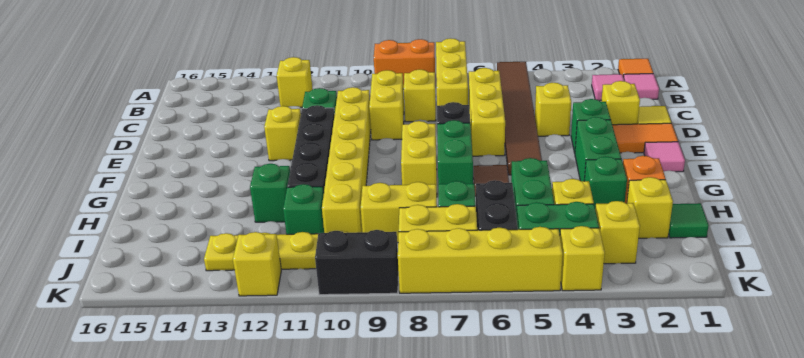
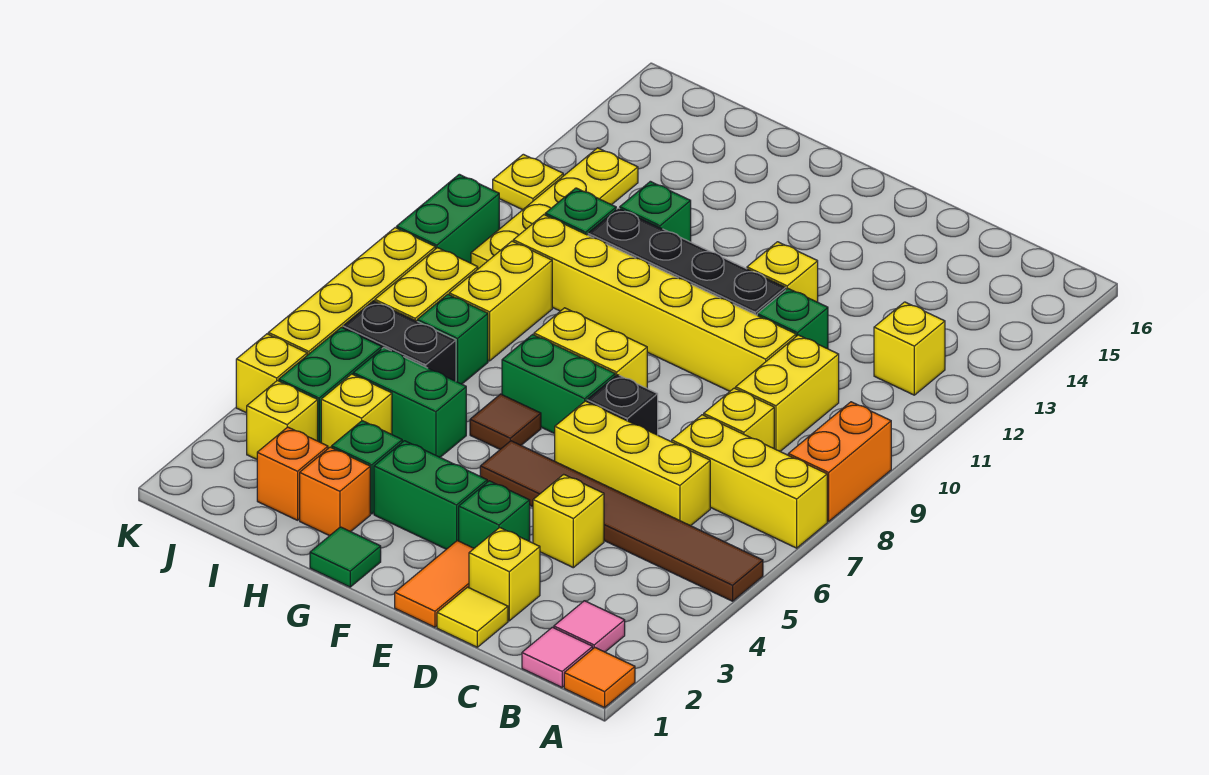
yellow brick C9:D9 level 1 -> yellow brick C9:C10 level 1
pink tile F1 level 1 -> none
green tile I1 level 1 -> green tile G1 level 1
yellow brick I2 level 1 -> orange brick I2 level 1
black brick K9:K10 level 1 -> green brick K9:K10 level 1
yellow brick K12 level 1 -> yellow plate K12 level 1

